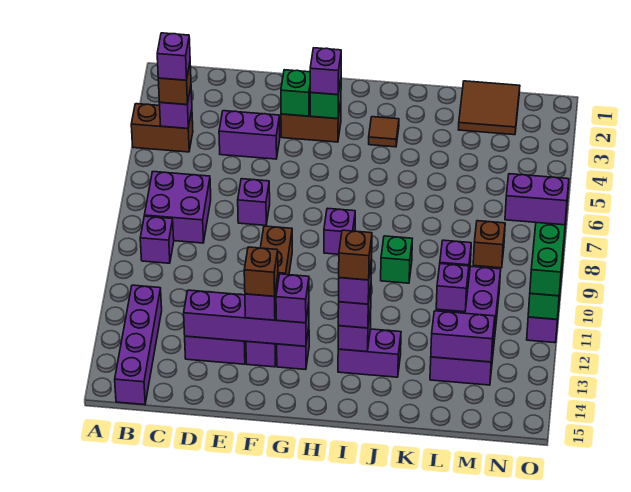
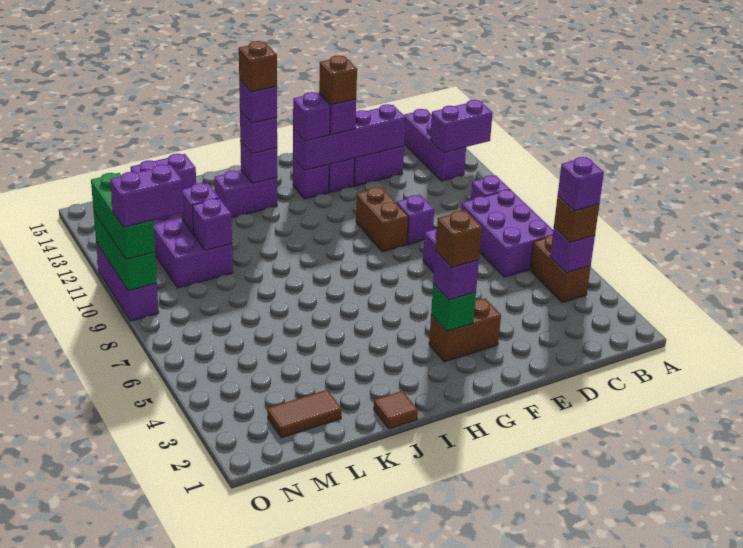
brown brick A4:B4 level 1 -> brown brick B4:B5 level 1
purple brick B7:C8 level 1 -> purple brick B6:C8 level 1
purple brick B12:B15 level 1 -> purple brick B12:B14 level 1
purple brick D4:E4 level 1 -> purple brick A12:B12 level 2
green brick F3 level 2 -> none
purple brick H8 level 1 -> purple brick E9 level 1
brown tile I3 level 1 -> brown tile J1 level 1
green brick J9 level 1 -> none
brown tile L1:M2 level 1 -> brown tile L2:M2 level 1
brown brick M8 level 1 -> brown brick G3 level 4

